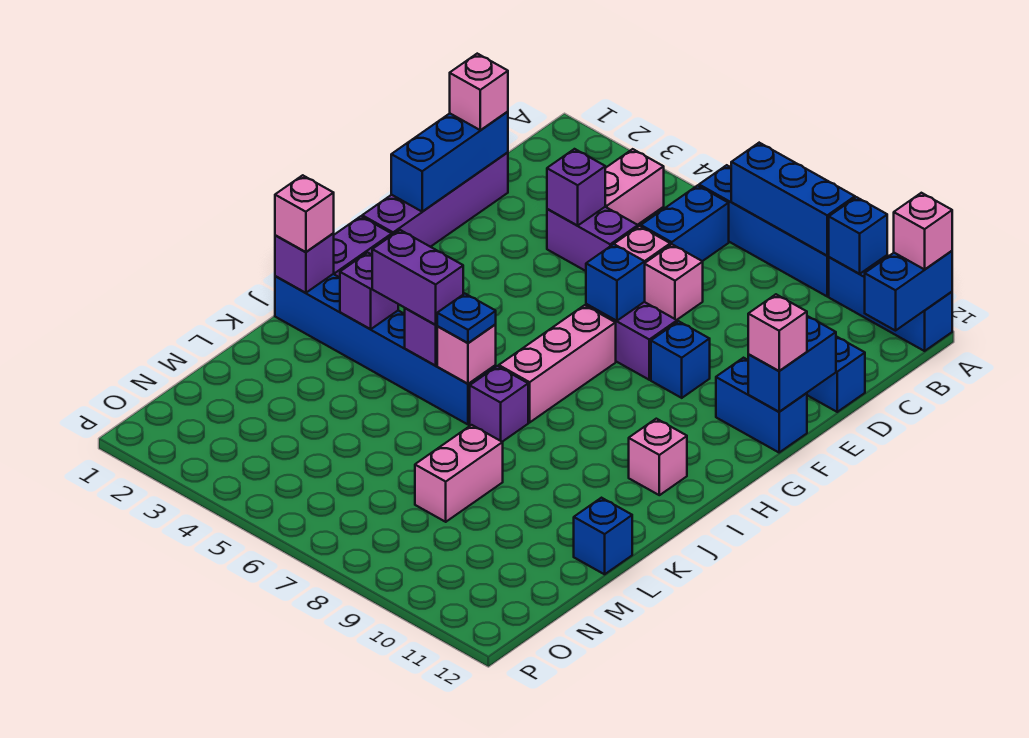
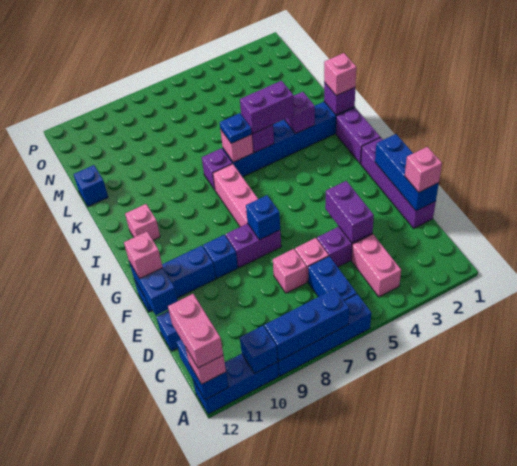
purple brick D4 level 2 -> purple brick D4:E4 level 2
blue brick F11:F12 level 1 -> blue brick F10:F12 level 1
pink brick L8:M8 level 1 -> pink brick A12:B12 level 4

